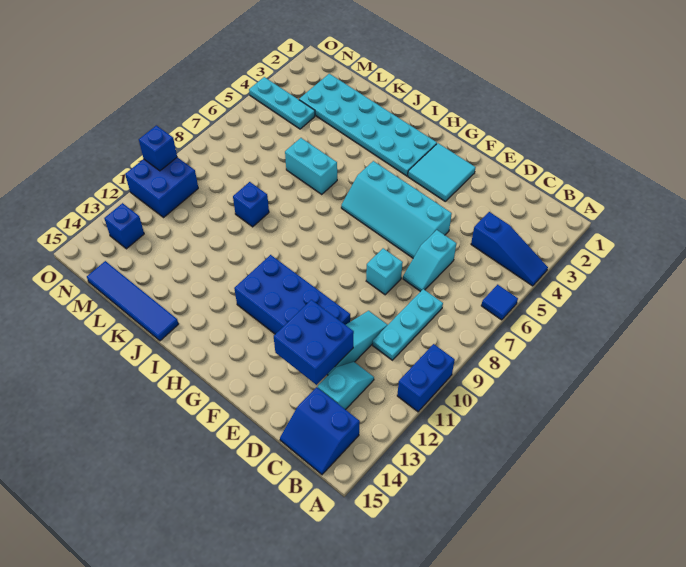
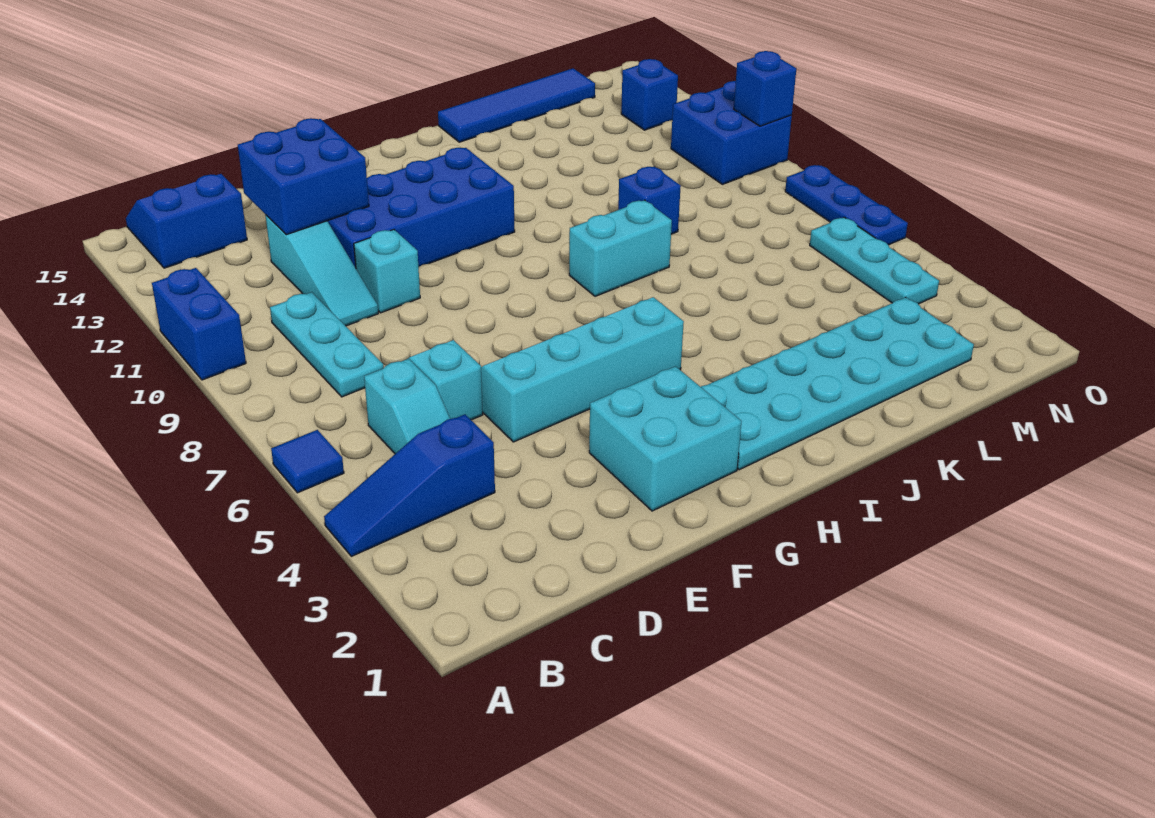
cyan slope C12:C13 level 1 top 13 -> cyan slope C5:C6 level 1 top 6
cyan brick E8 level 1 -> cyan brick E10 level 1
cyan tile F2:G3 level 1 -> cyan brick F2:G3 level 1
cyan brick J6:K6 level 1 -> cyan brick I8:J8 level 1
cyan plate M4:O4 level 1 -> cyan plate N4:N6 level 1
none -> blue plate O6:O8 level 1

